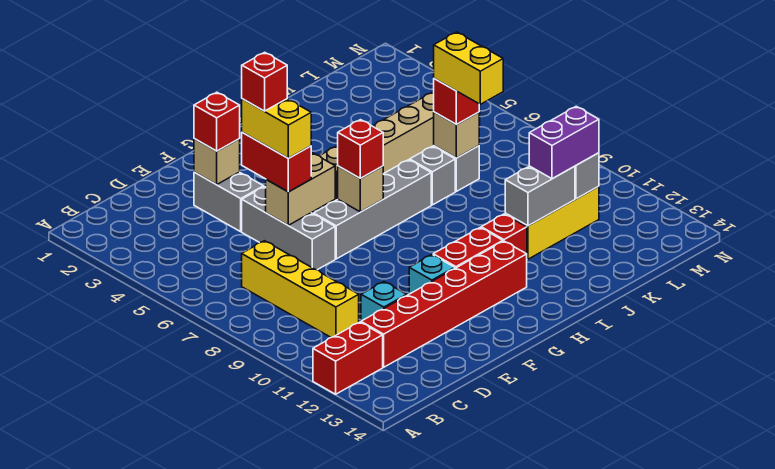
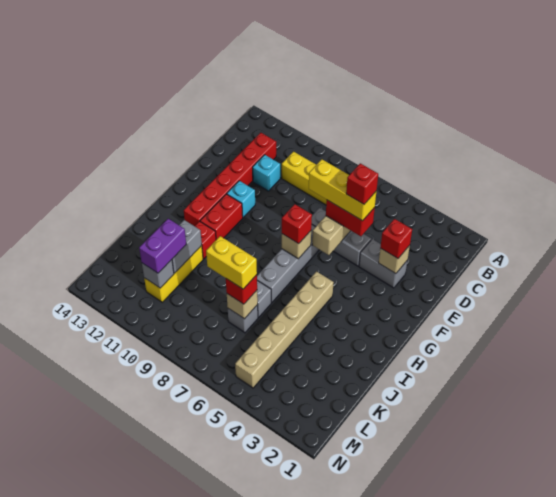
red brick A12:B12 level 1 -> none
yellow brick E5:E6 level 4 -> yellow brick E5:E7 level 4

